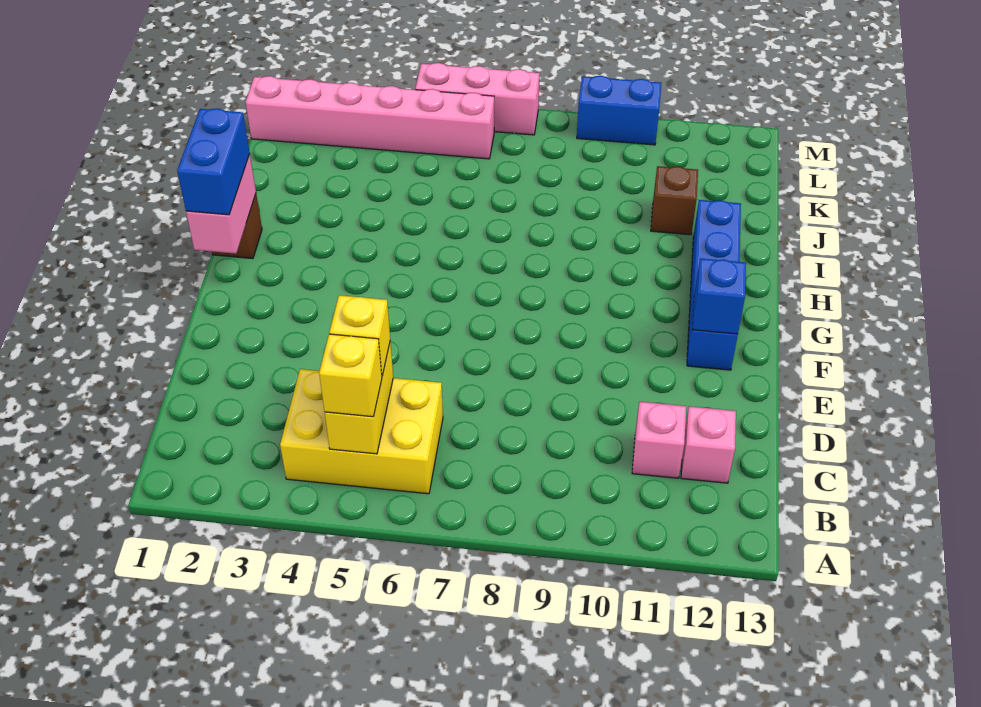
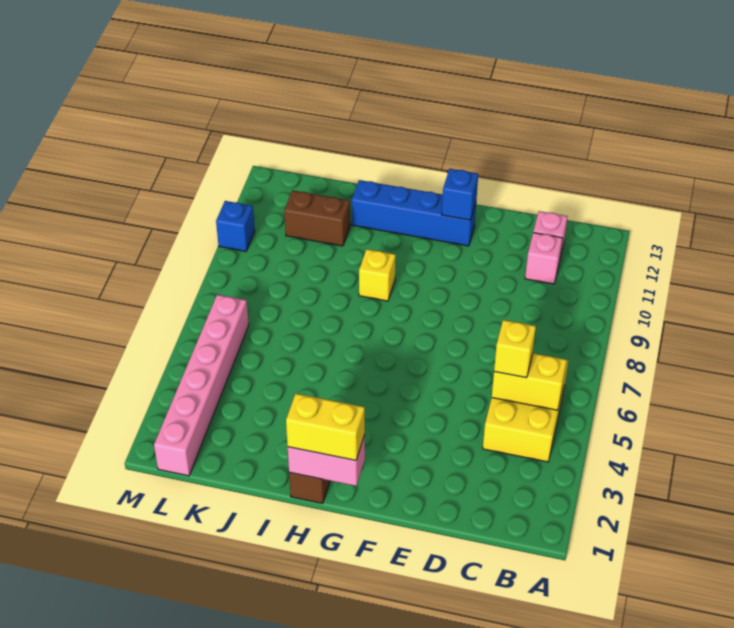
yellow brick B5 level 3 -> yellow brick H9 level 1
blue brick G1:H1 level 3 -> yellow brick G1:H1 level 3
brown brick J11 level 1 -> brown brick J11:K11 level 1
pink brick M5:M7 level 1 -> none
blue brick M9:M10 level 1 -> blue brick M10 level 1

